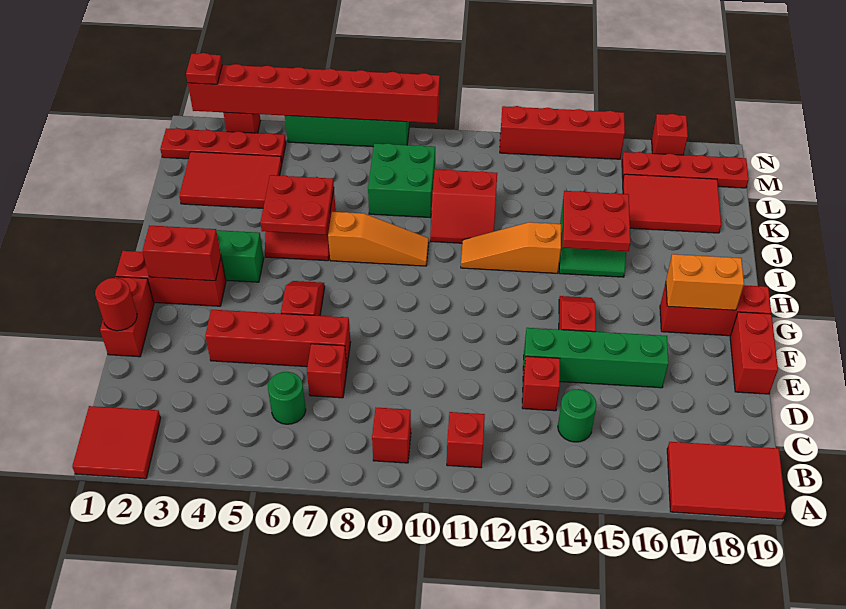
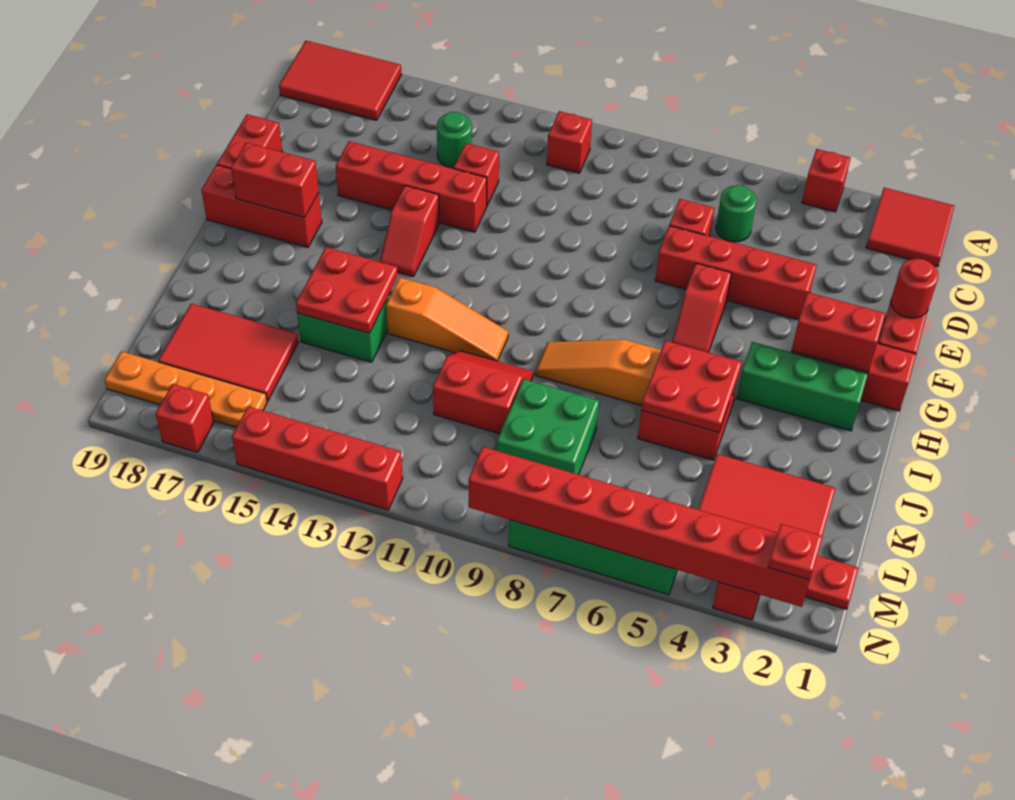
red brick B9 level 1 -> red brick A4 level 1
green brick E13:E16 level 1 -> red brick E13:E16 level 1
orange brick G17:G18 level 2 -> red brick G17:G18 level 2
red plate M16:M19 level 1 -> orange plate M16:M19 level 1

